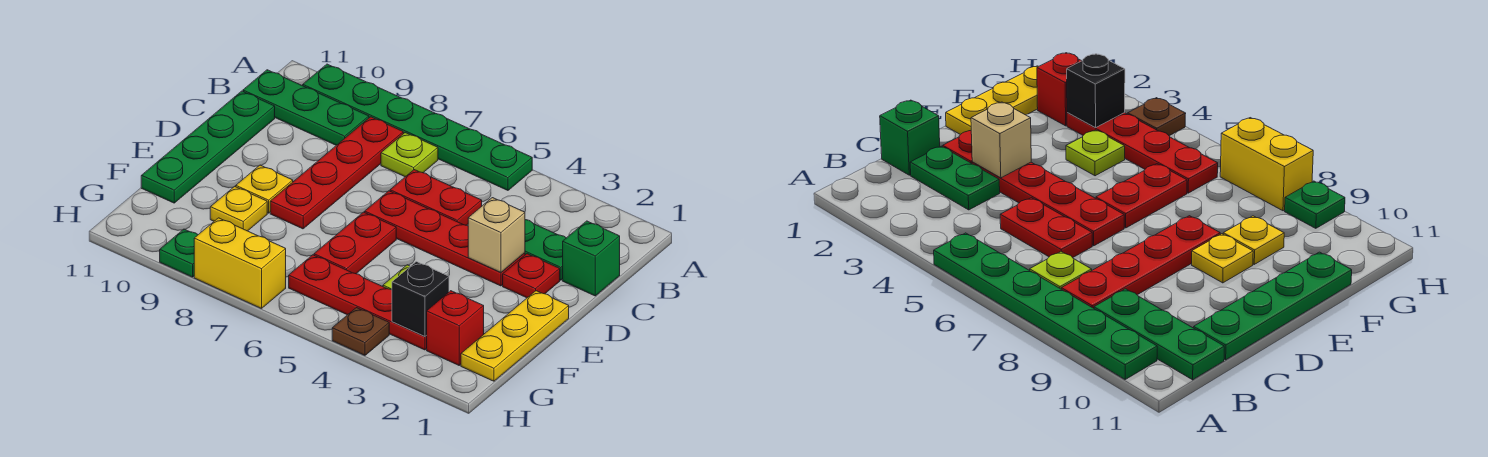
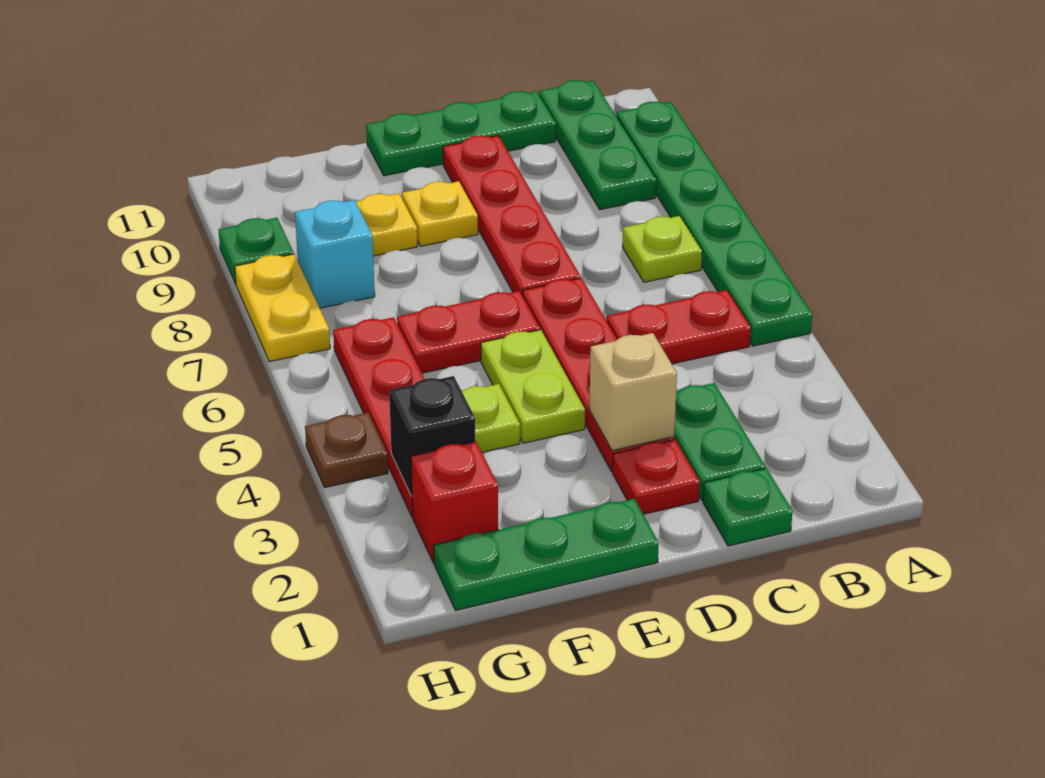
red plate B8:E8 level 1 -> red plate D7:D10 level 1
green brick C1 level 1 -> green plate C1 level 1
red plate C5:C6 level 1 -> red plate B5:C5 level 1
green plate C11:F11 level 1 -> green plate C11:E11 level 1
yellow plate E1:G1 level 1 -> green plate E1:G1 level 1
none -> lime plate E4:E5 level 1
none -> cyan brick G8 level 1
yellow brick H7:H8 level 1 -> yellow plate H7:H8 level 1

